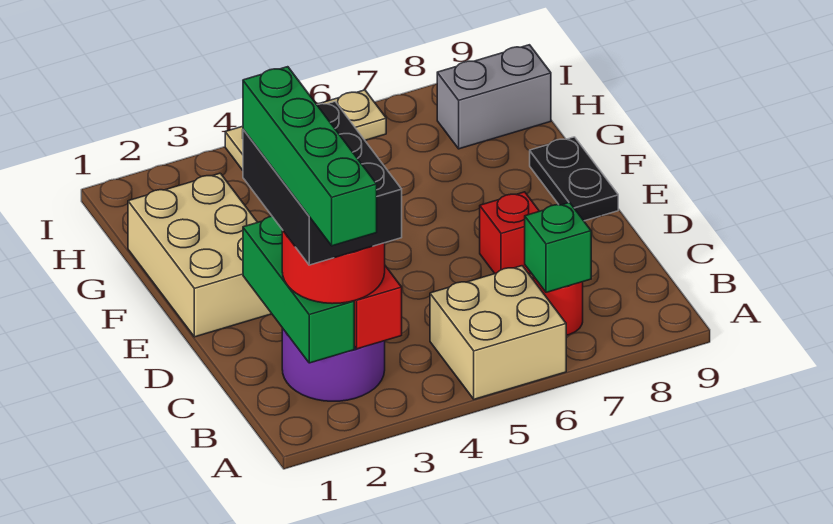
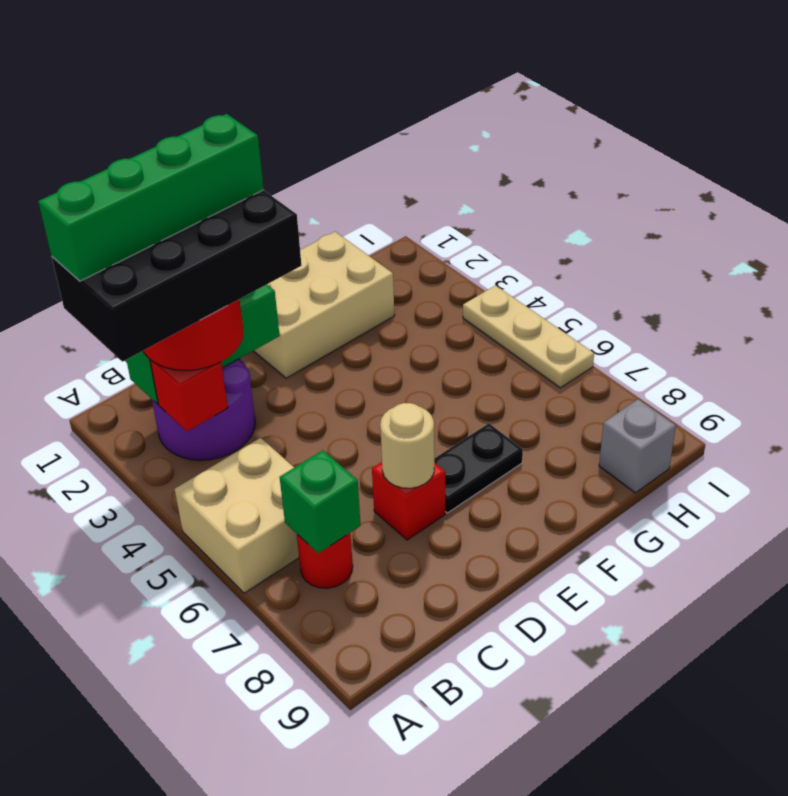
black brick B2:D3 level 4 -> black brick A2:D3 level 4
none -> tan round brick D7 level 2
black plate E9:F9 level 1 -> black plate E7:F7 level 1
grey brick H8:H9 level 1 -> grey brick H9 level 1

